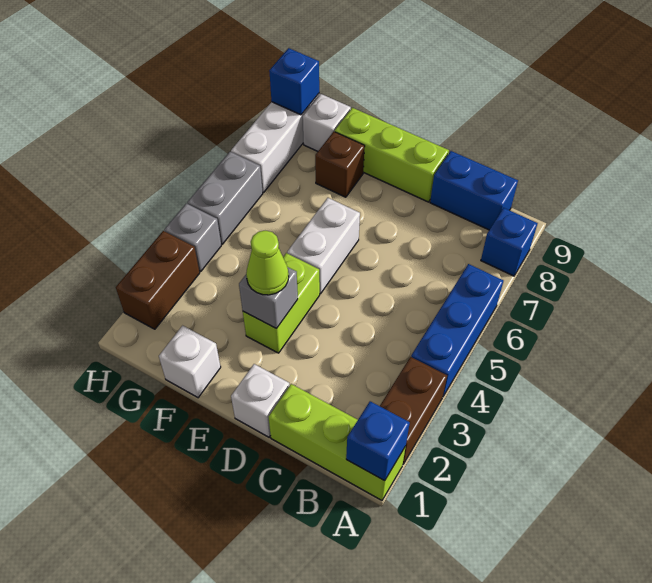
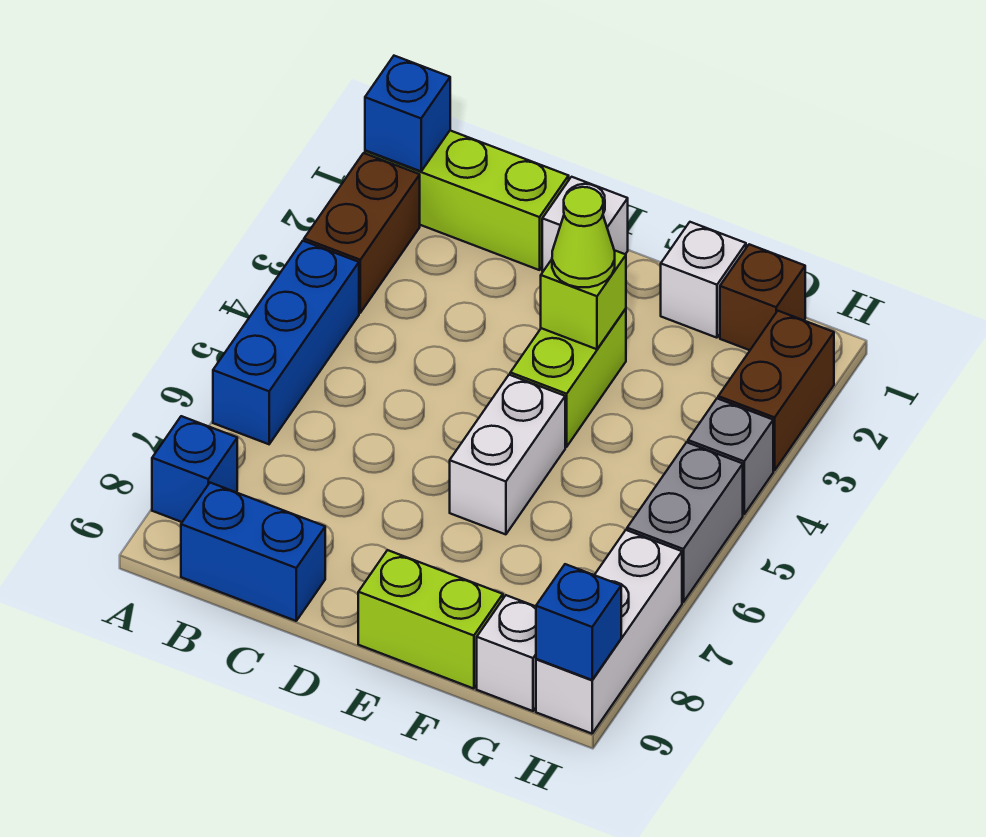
lime brick D9:F9 level 1 -> lime brick E9:F9 level 1
grey brick E3 level 2 -> lime brick E3 level 2
brown brick F8 level 1 -> brown brick G1 level 1

